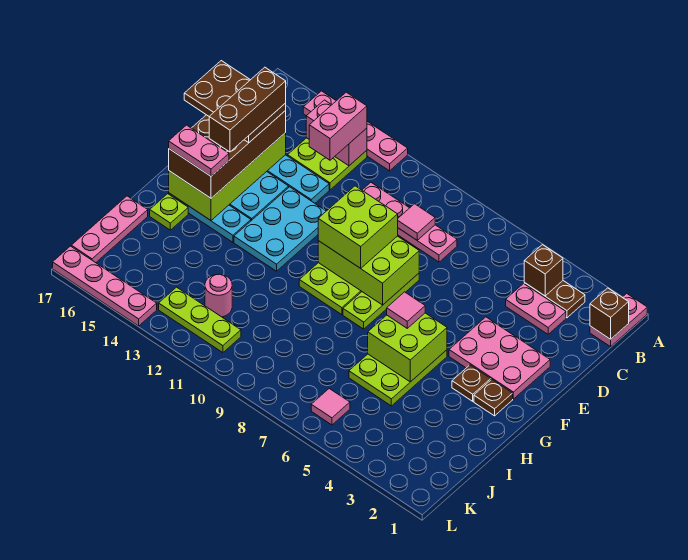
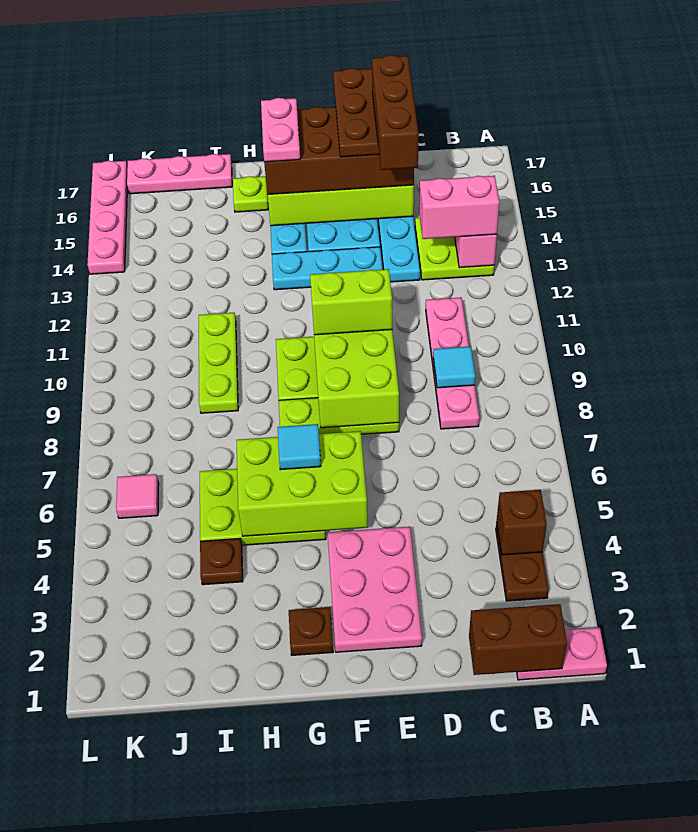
pink plate A12:A15 level 1 -> none
brown brick B1 level 2 -> brown brick B1:C1 level 2
pink plate C3:C4 level 1 -> none
pink tile C9 level 2 -> cyan tile C9 level 2
brown brick D15:F15 level 5 -> brown brick D14:D16 level 5
lime brick E9:F10 level 3 -> lime brick E10:F10 level 3
cyan plate E12:G13 level 1 -> cyan plate E13:G13 level 1
brown plate G3 level 1 -> brown plate I4 level 1
lime brick G5:H6 level 2 -> lime brick F5:H6 level 2
pink tile G6 level 3 -> cyan tile G6 level 3
pink round brick J12 level 1 -> none
lime plate K11:K13 level 1 -> lime plate I9:I11 level 1

